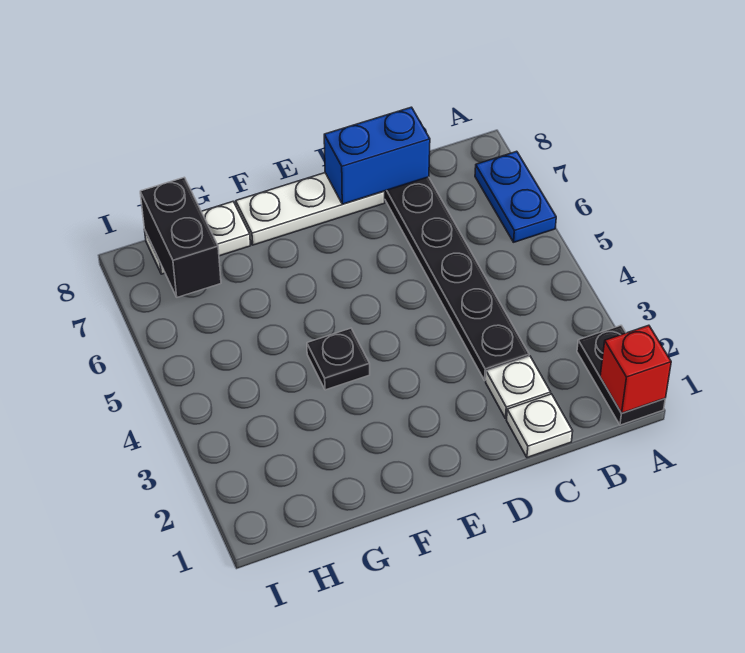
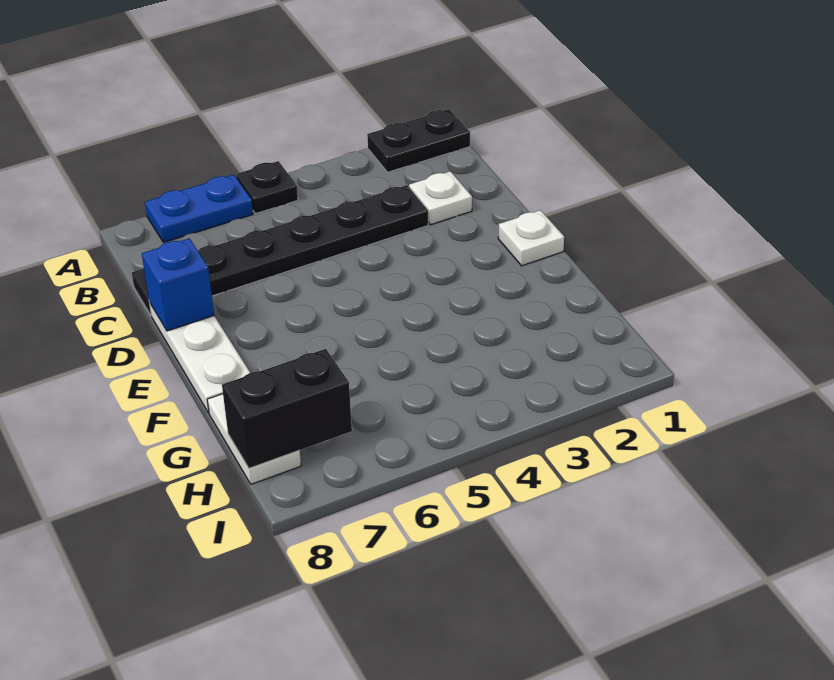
red brick A1 level 2 -> none
white plate C1 level 1 -> white plate E1 level 1
blue brick C8:D8 level 2 -> blue brick D8 level 2
black plate F4 level 1 -> black plate A5 level 1

